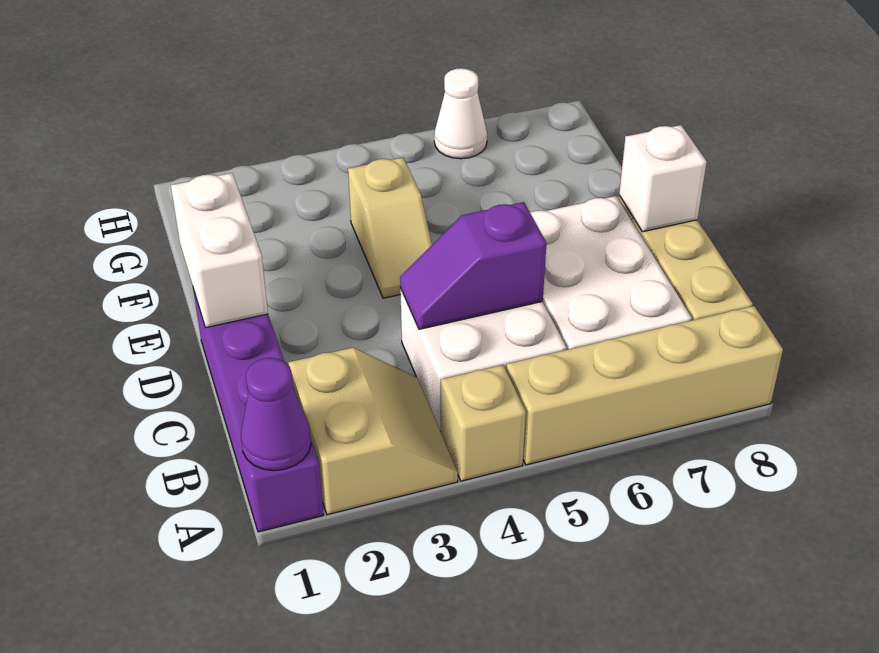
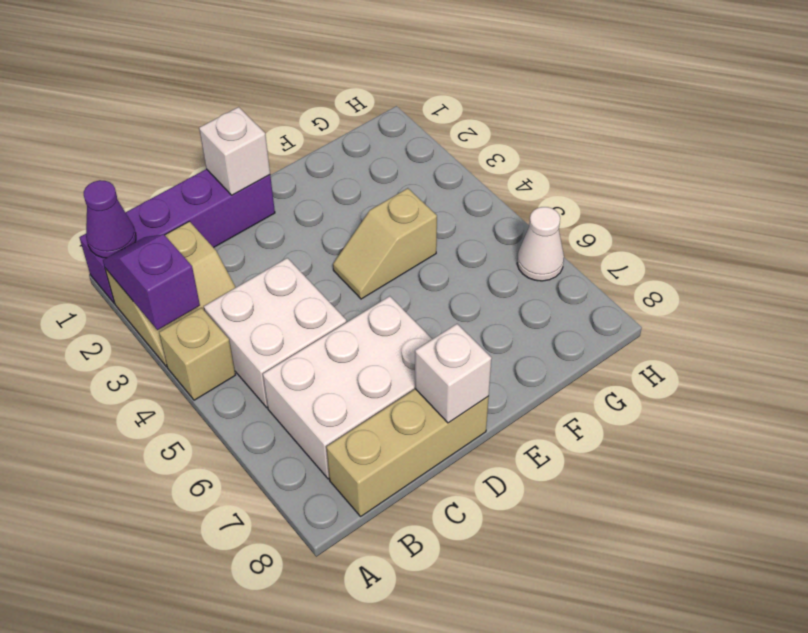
tan brick A5:A8 level 1 -> none
purple slope C4:C5 level 2 top 5 -> purple slope A2:A3 level 2 top 3
white brick D1:E1 level 2 -> white brick D1 level 2

